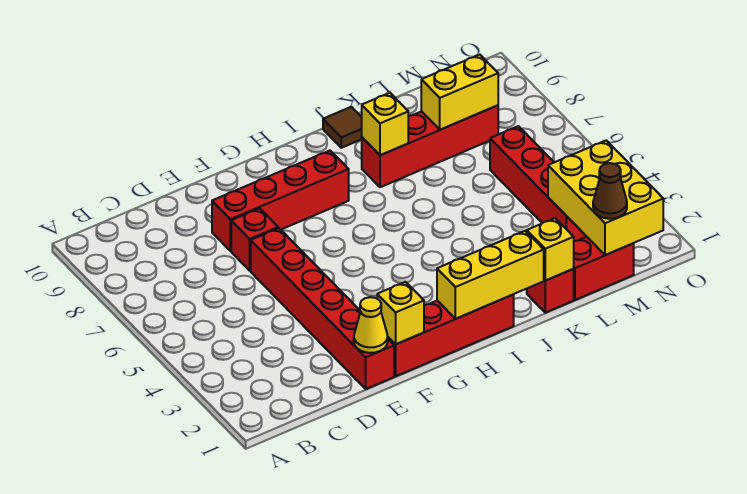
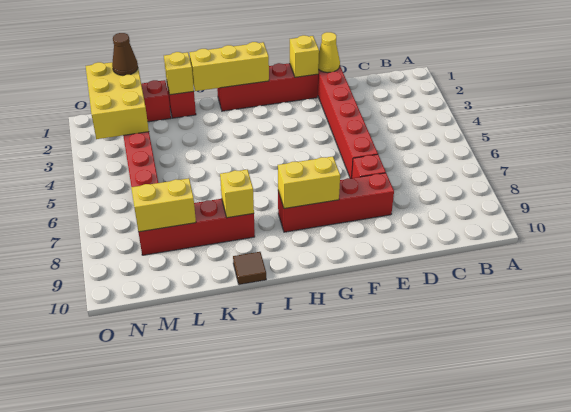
none -> yellow brick G8:H8 level 2

